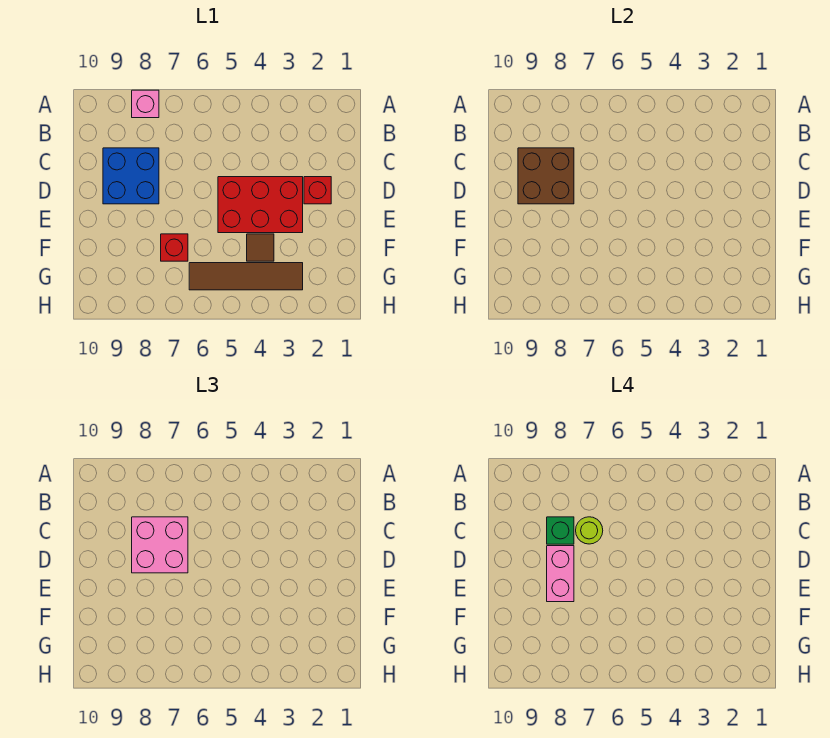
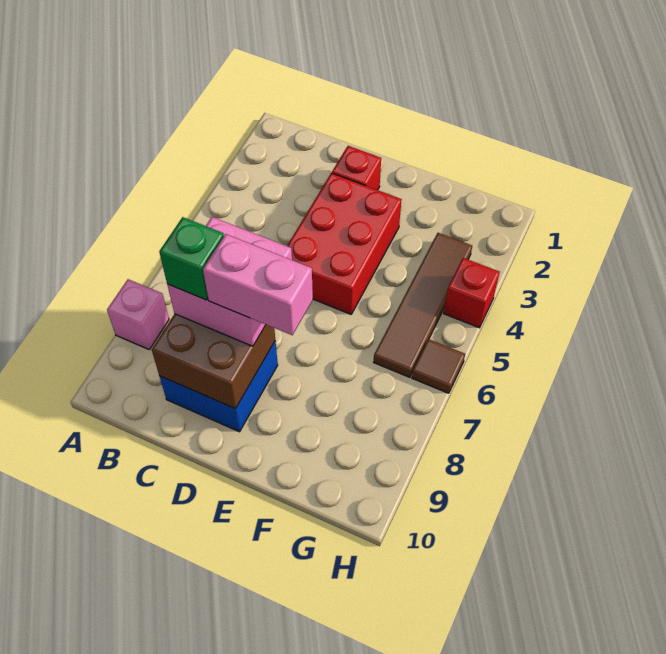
lime round brick C7 level 4 -> none
brown tile F4 level 1 -> brown tile H6 level 1
red brick F7 level 1 -> red brick H4 level 1

